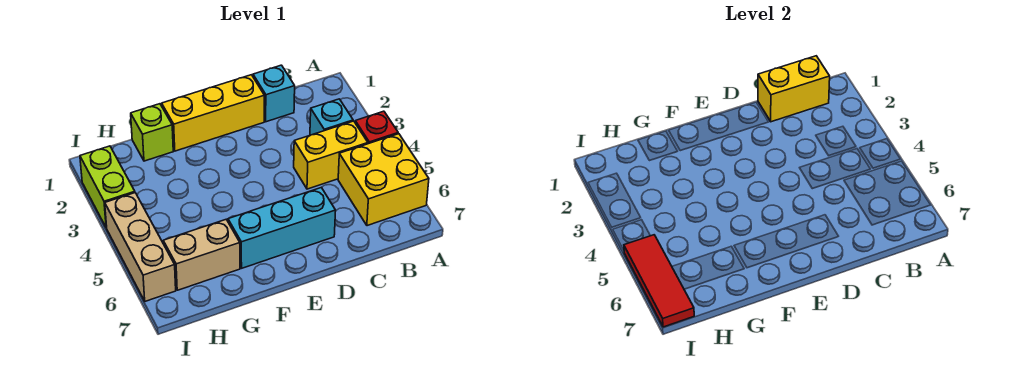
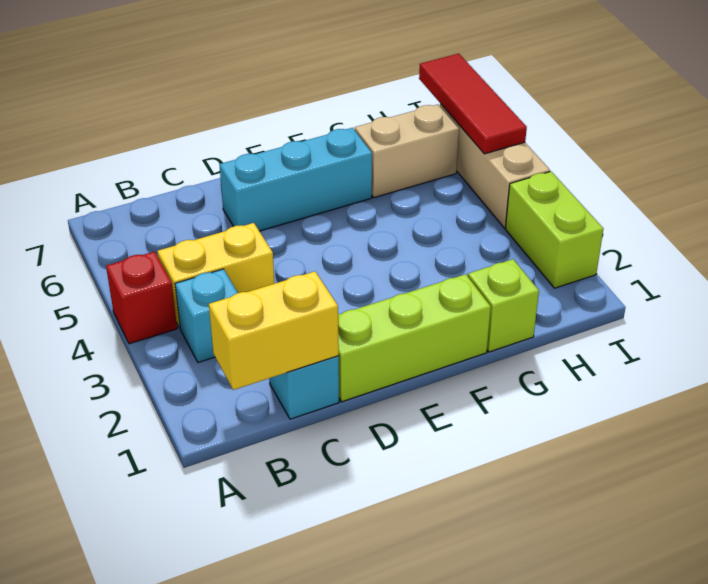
yellow brick A5:B6 level 1 -> none
yellow brick D1:F1 level 1 -> lime brick D1:F1 level 1

